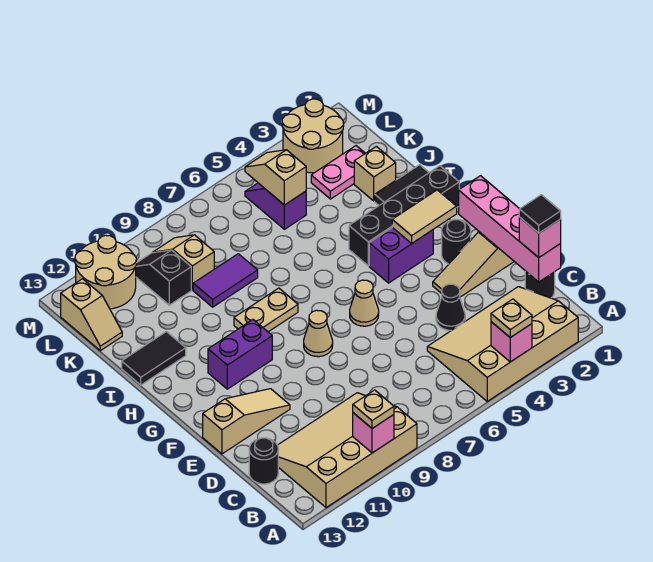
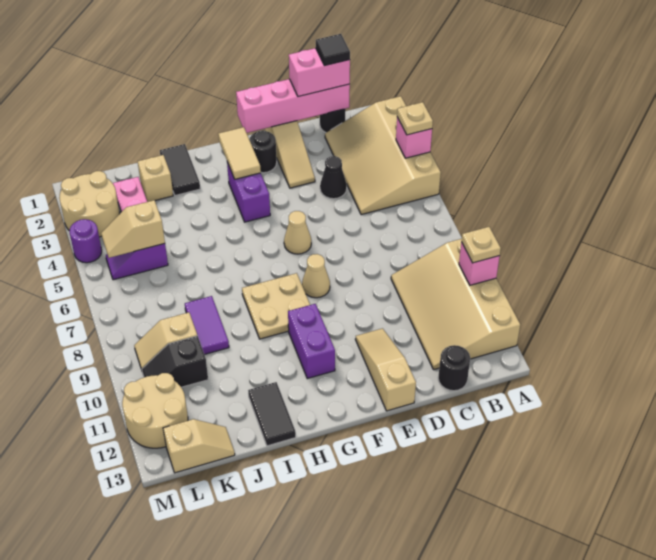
pink brick C1 level 3 -> pink brick C1:D1 level 3
black brick H1:H4 level 1 -> none
tan plate H8:H9 level 1 -> tan plate G8:H9 level 1
none -> purple round brick M4 level 1

